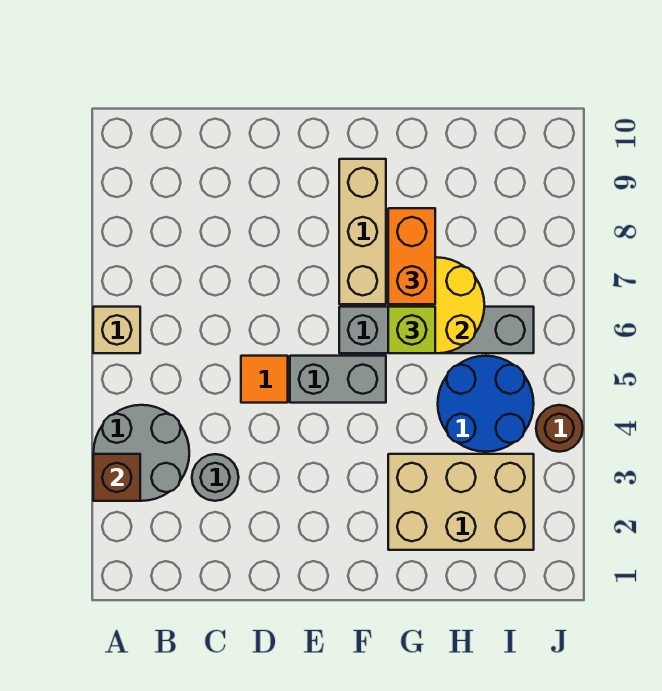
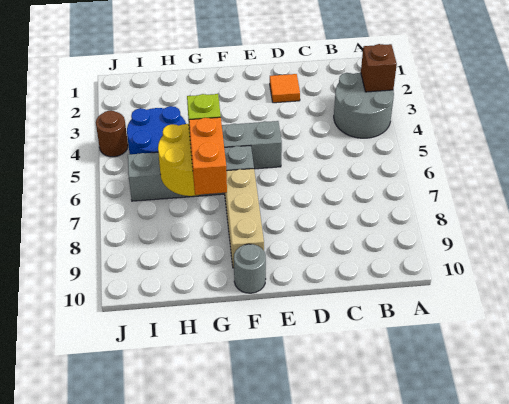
tan brick A6 level 1 -> none
grey round brick C3 level 1 -> grey round brick F10 level 1
orange tile D5 level 1 -> orange tile D2 level 1
tan brick G2:I3 level 1 -> none

